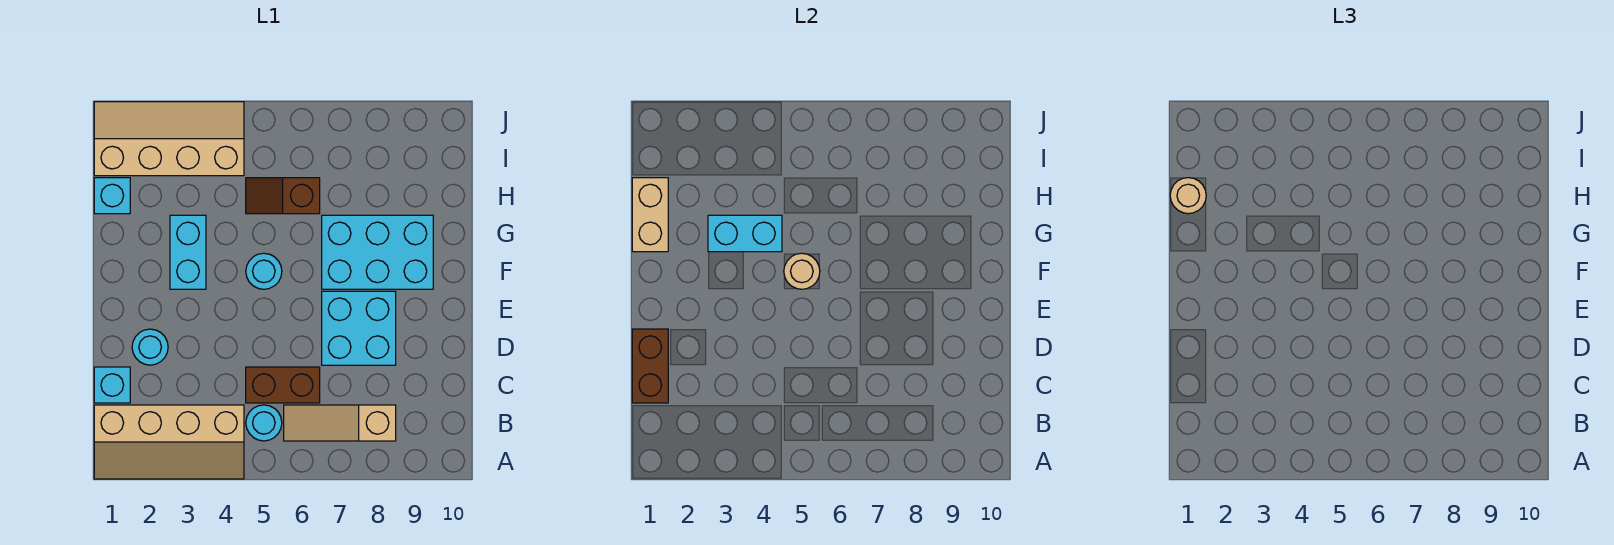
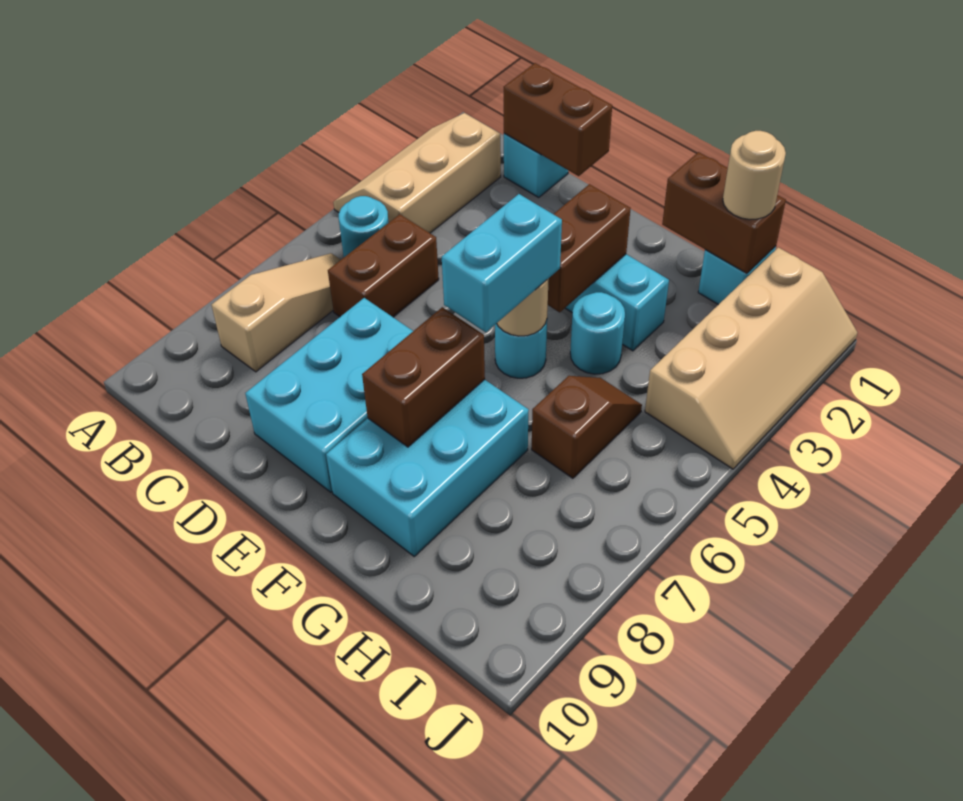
tan slope A1:B4 level 1 top B -> tan slope A2:B4 level 1 top B
cyan round brick D2 level 1 -> cyan round brick G4 level 1
cyan brick D7:E8 level 1 -> cyan brick D7:E9 level 1
none -> brown brick F3:F4 level 2
none -> brown brick F7:F8 level 2
tan brick G1:H1 level 2 -> brown brick G1:H1 level 2
cyan brick G3:G4 level 2 -> cyan brick F5:F6 level 3

